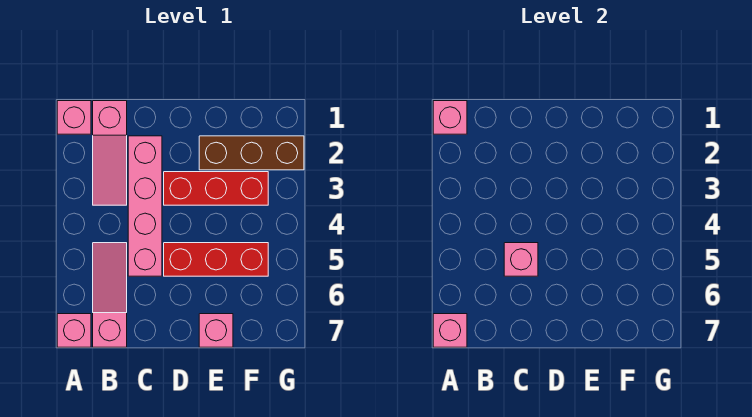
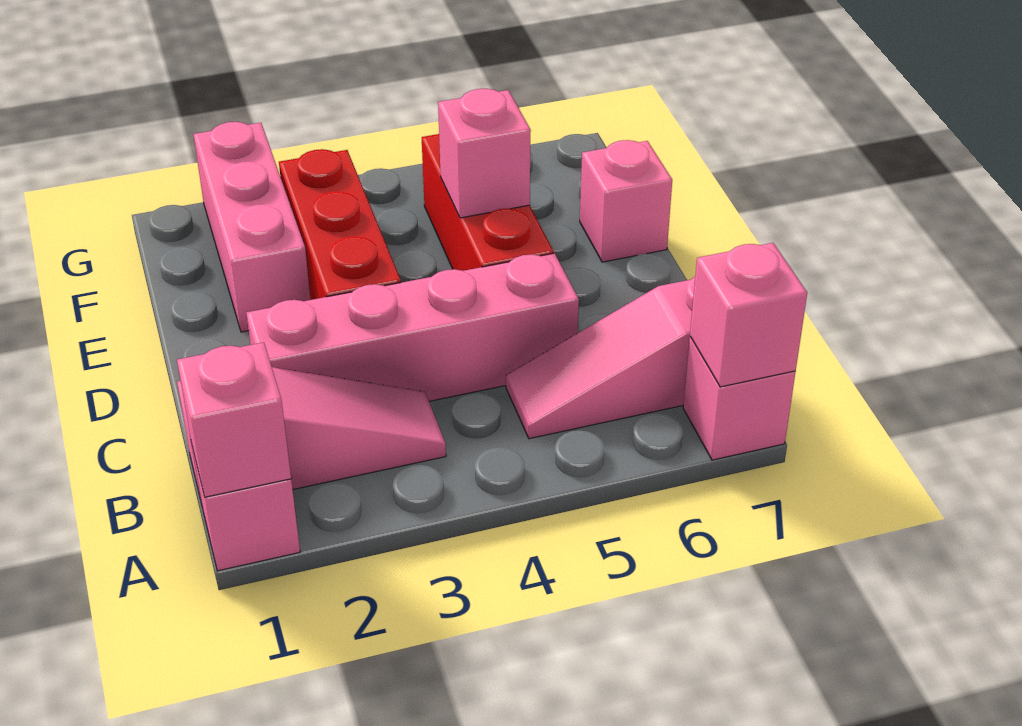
pink brick C5 level 2 -> pink brick E5 level 2
brown brick E2:G2 level 1 -> pink brick E2:G2 level 1

